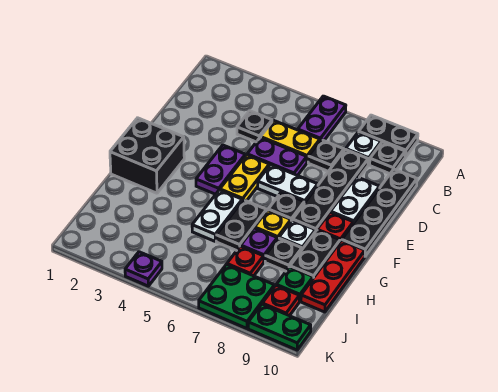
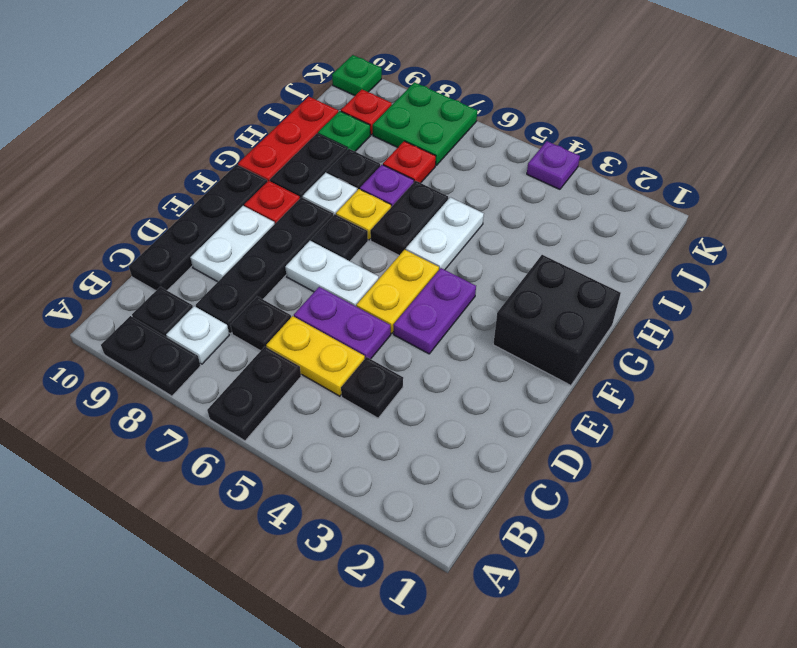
purple plate A6:B6 level 1 -> black plate A6:B6 level 1
green plate K9:K10 level 1 -> green plate K10 level 1

